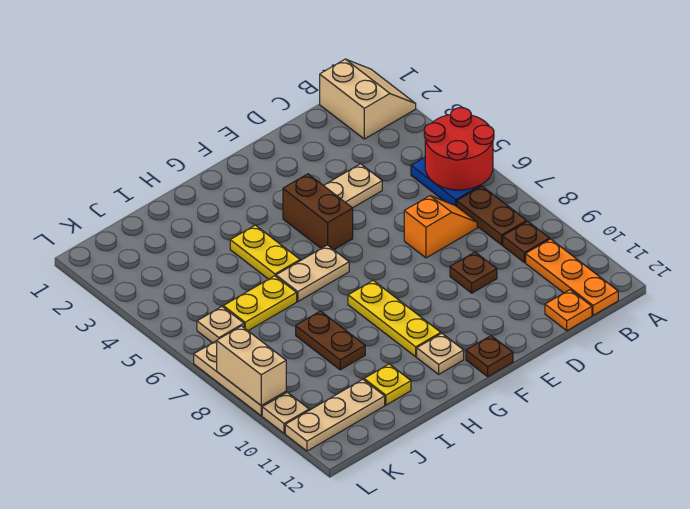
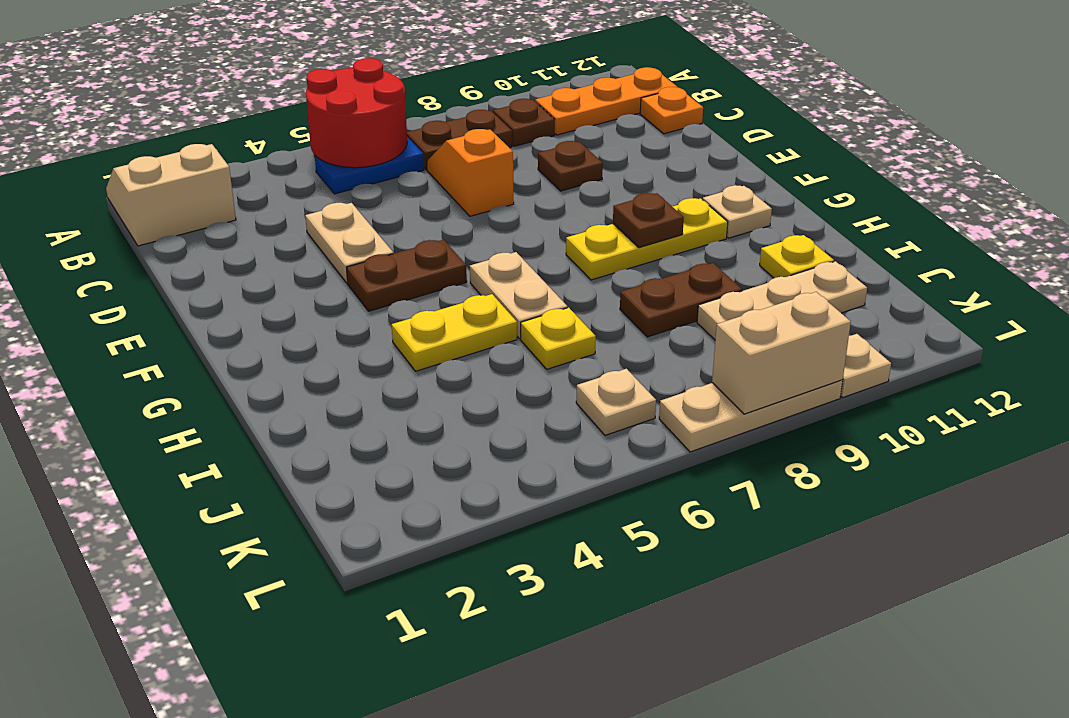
brown brick F4:F5 level 1 -> brown plate F4:F5 level 1
brown plate F12 level 1 -> brown plate G9 level 2
yellow plate I6:J6 level 1 -> yellow plate I6 level 1
tan plate J11:L11 level 1 -> tan plate J9:J11 level 1

